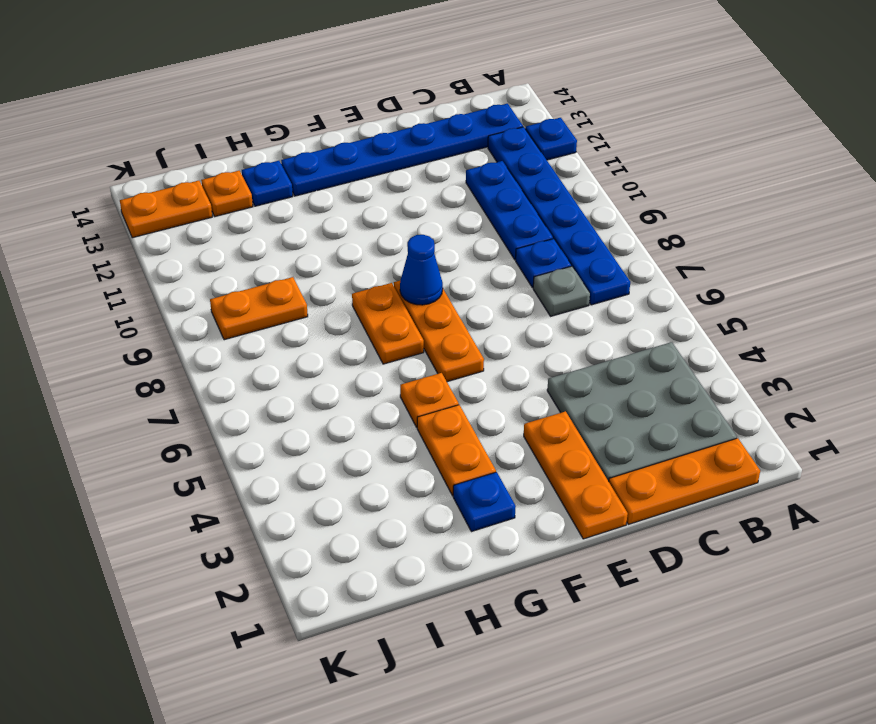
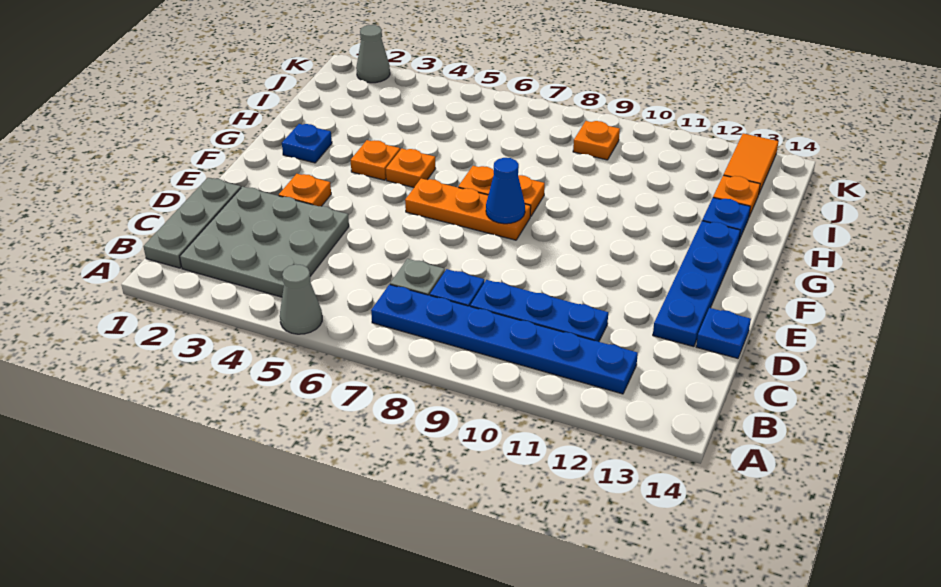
none -> grey cone A5 level 1
blue plate A12 level 1 -> blue plate D14 level 1
orange plate B1:D1 level 1 -> grey plate B1:D1 level 1
blue plate B13:G13 level 1 -> blue plate D13:G13 level 1
orange plate E1:E3 level 1 -> orange plate E3 level 1
orange plate G3:G4 level 1 -> orange plate G4 level 1
orange plate I9:J9 level 1 -> orange plate J9 level 1
orange plate J13:K13 level 1 -> orange tile J13:K13 level 1
none -> grey cone K2 level 1

